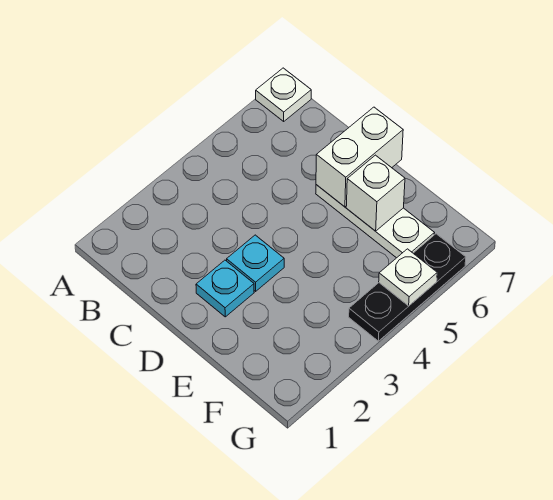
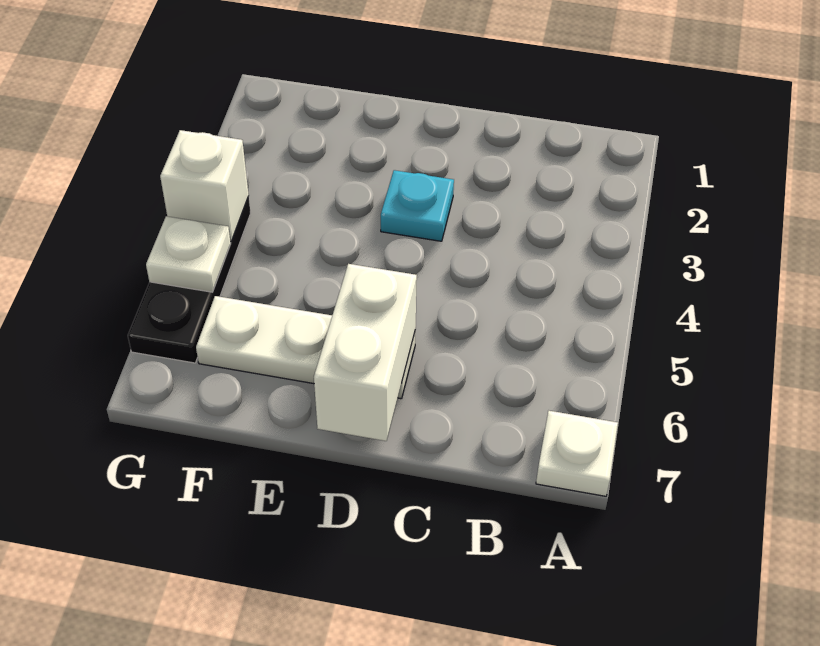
cyan plate D2 level 1 -> none
white brick E6 level 2 -> white brick G4 level 2

